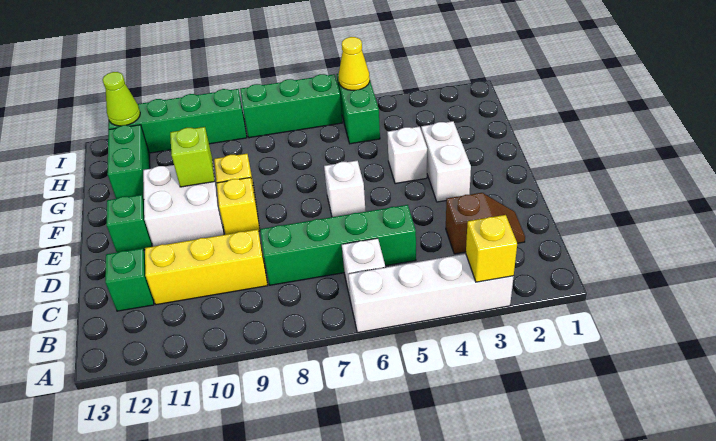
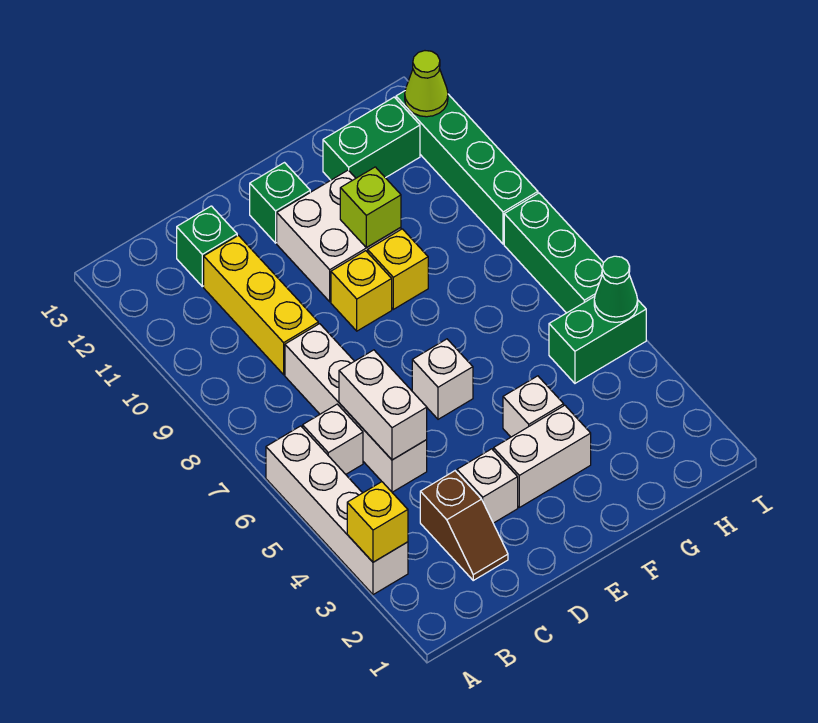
green brick C5:C8 level 1 -> white brick C5:C8 level 1
none -> white brick C5:C6 level 2
none -> white brick D3 level 1
yellow cone I5 level 2 -> green cone I5 level 2

